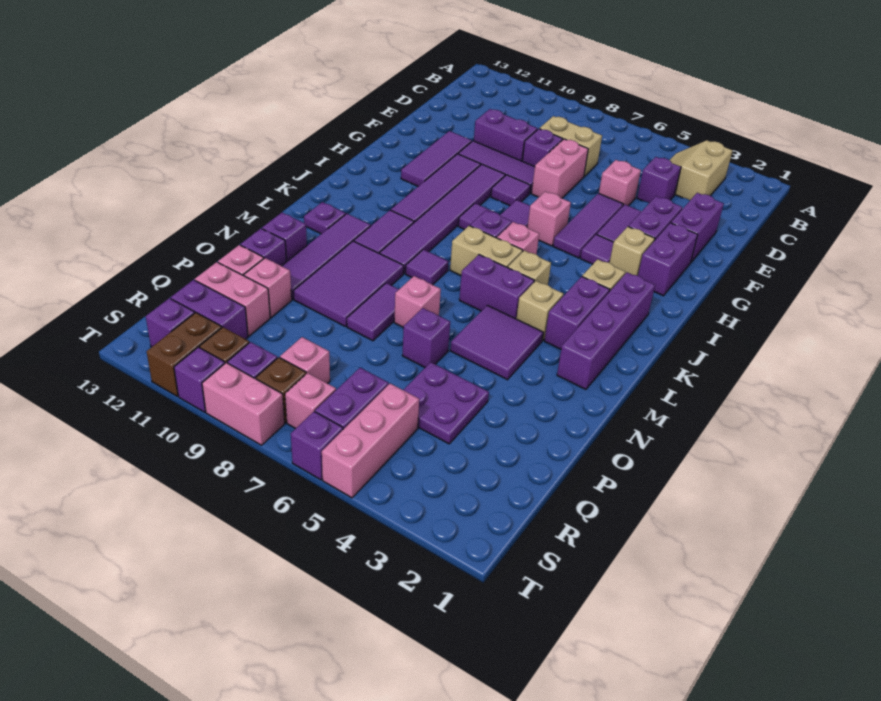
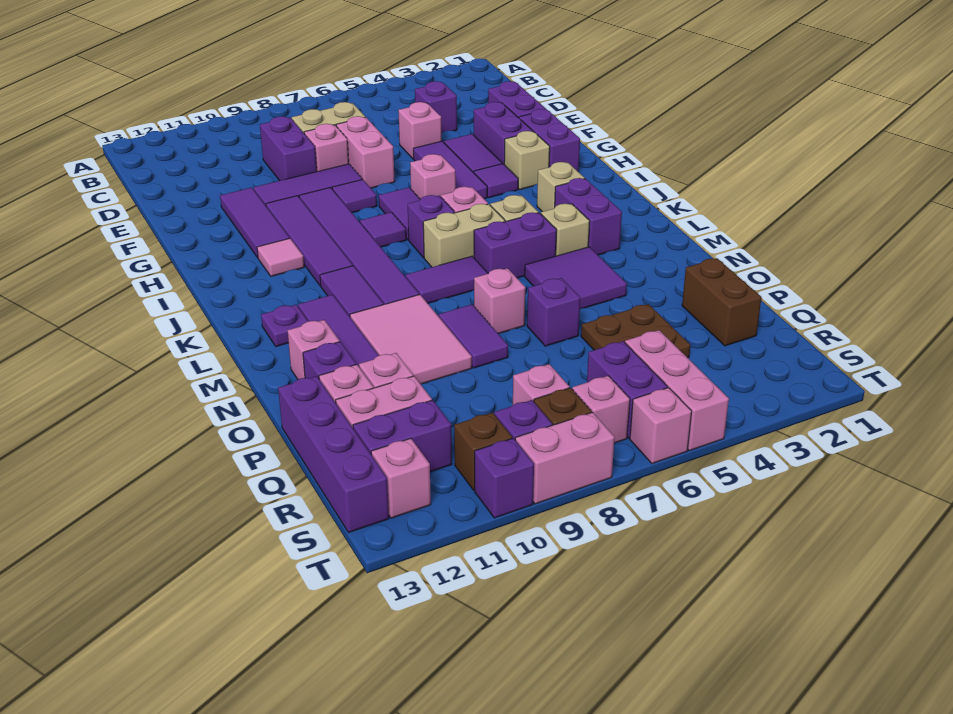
tan slope B3:C4 level 1 top 3 -> none
purple brick E8 level 1 -> pink brick E8 level 1
purple brick E9:E10 level 1 -> purple brick D9:E9 level 1
none -> pink tile I11 level 1
purple brick J2:M2 level 1 -> purple brick P13:S13 level 1
purple tile L8 level 1 -> purple tile L7:L8 level 1
purple tile M9:O10 level 1 -> pink tile M9:O10 level 1
purple brick N12 level 1 -> pink brick N12 level 1
purple plate P4:Q5 level 1 -> brown plate P4:Q5 level 1
brown brick S11:T11 level 1 -> brown brick P2:Q2 level 1
purple brick S12 level 1 -> pink brick S12 level 1
purple brick T6 level 1 -> pink brick T6 level 1

